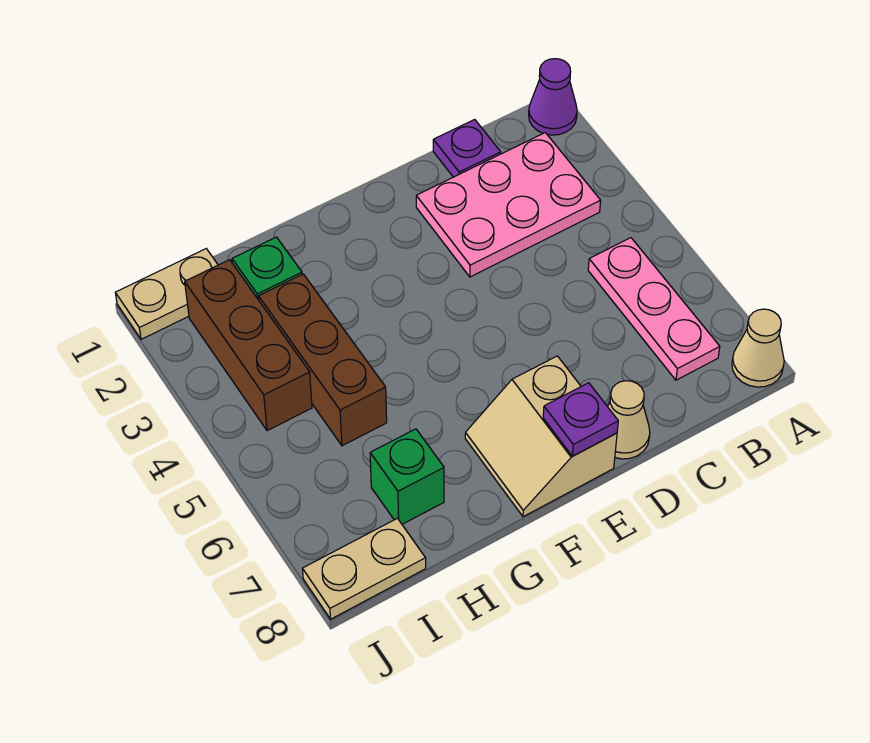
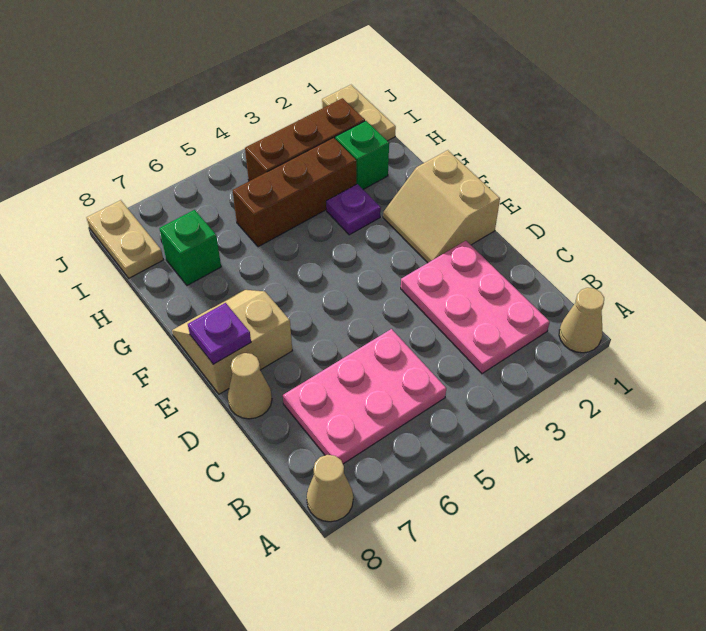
purple cone A1 level 1 -> tan cone A1 level 1
pink plate B5:B7 level 1 -> pink plate B5:C7 level 1
purple plate C1 level 1 -> purple plate G3 level 1
none -> tan slope E1:F2 level 1 top 1

